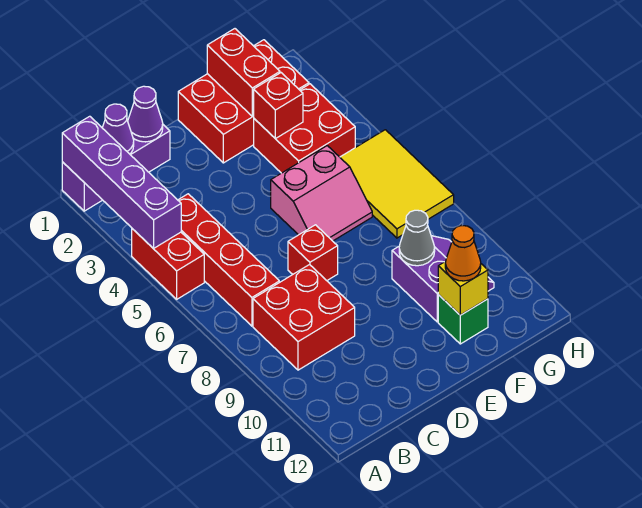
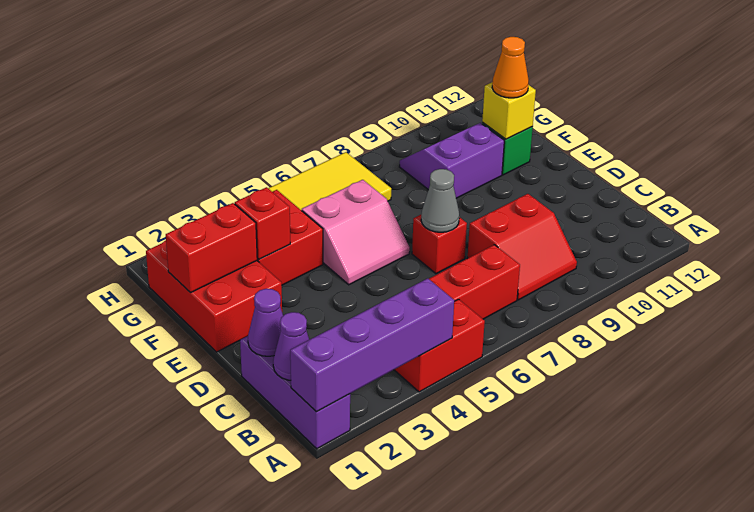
red brick B8:C9 level 1 -> red slope B8:C9 level 1 top C
pink slope E5:F6 level 1 top 5 -> pink slope E5:F6 level 1 top F
grey cone F9 level 2 -> grey cone D7 level 2

